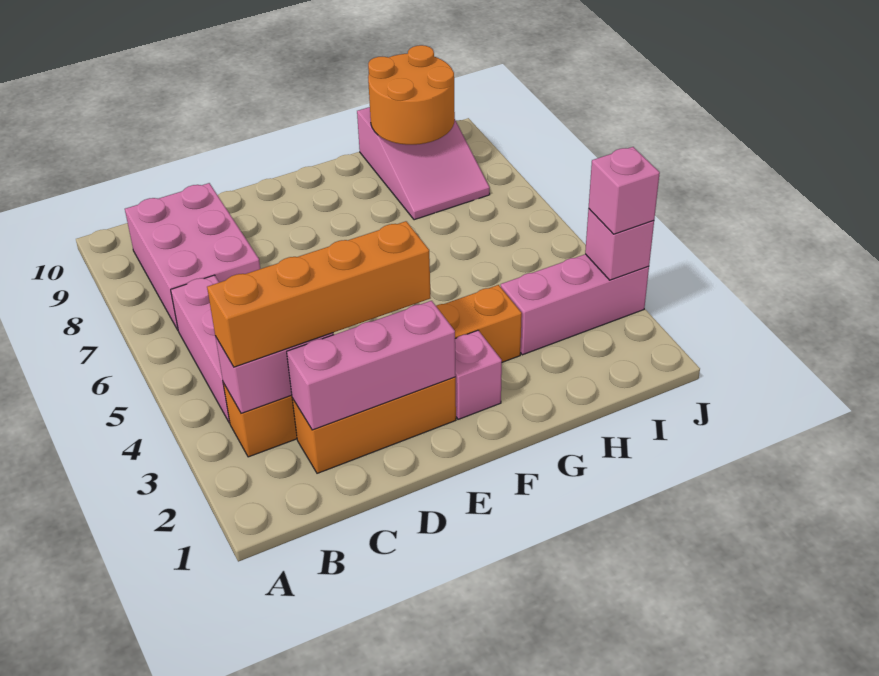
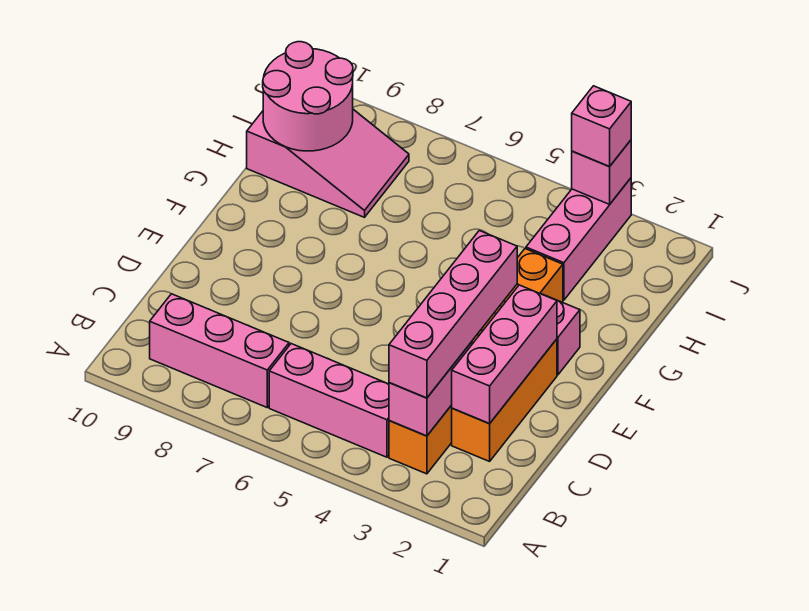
orange brick B3:E3 level 3 -> pink brick B3:E3 level 3
pink brick B7:C9 level 1 -> pink brick B7:B9 level 1
orange round brick H9:I10 level 2 -> pink round brick H9:I10 level 2

